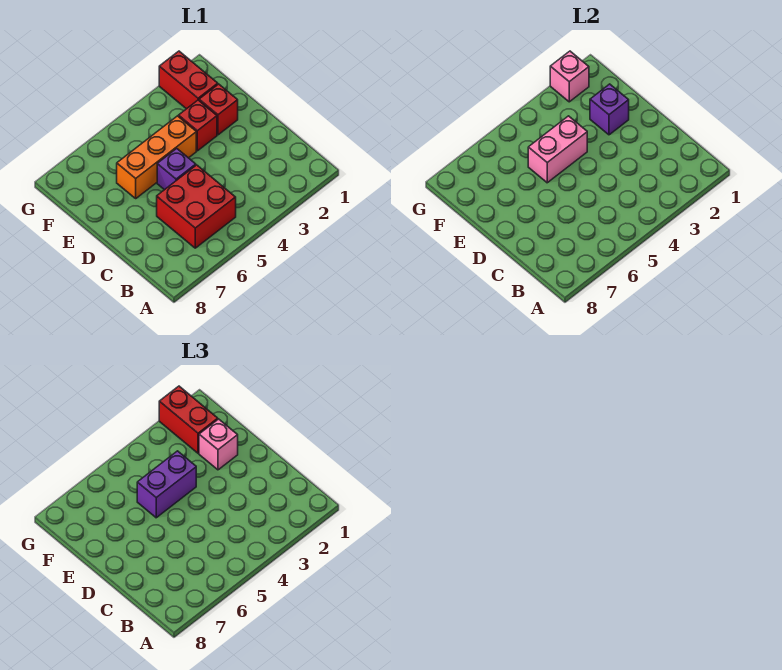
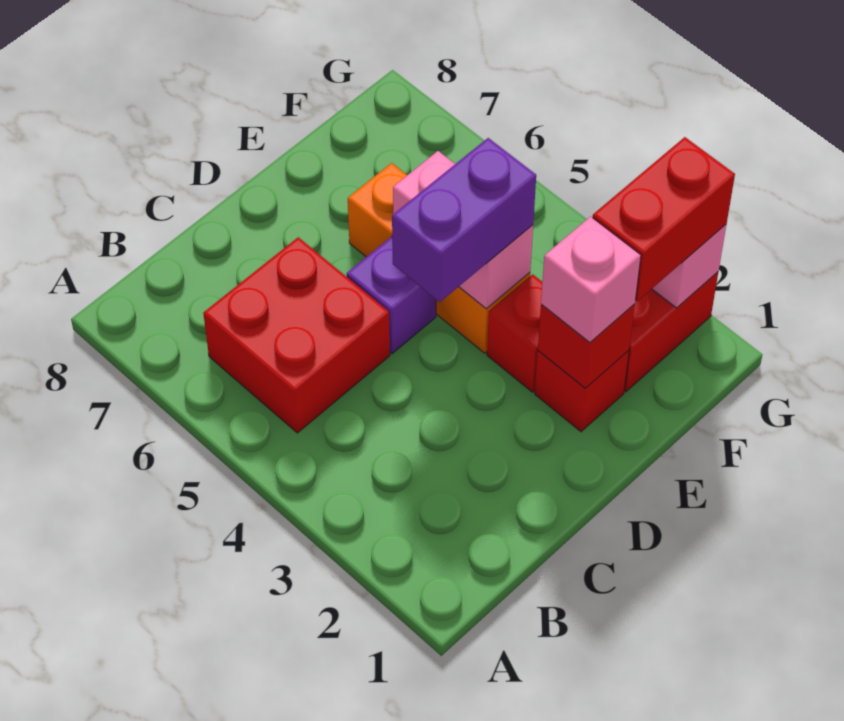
purple brick E2 level 2 -> red brick E2 level 2
purple brick E4:E5 level 3 -> purple brick D4:E4 level 3

